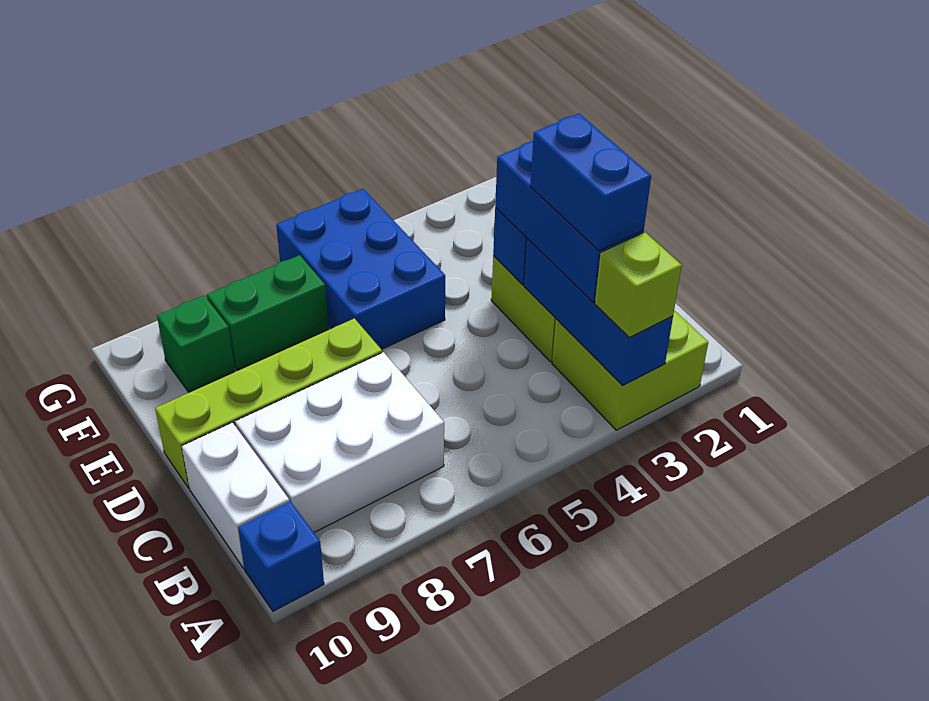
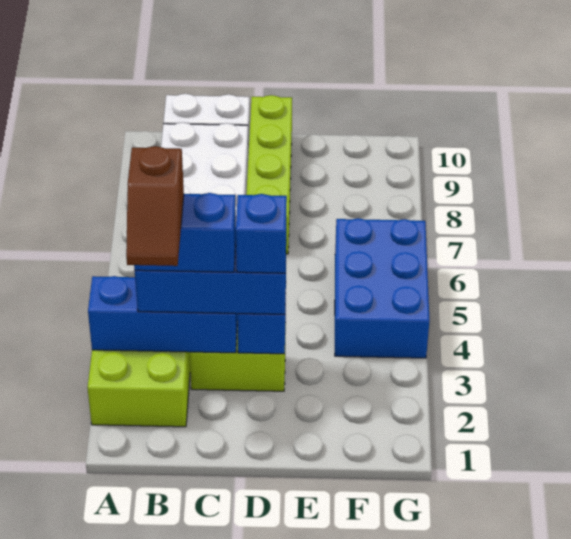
lime brick A3 level 3 -> none
blue brick A10 level 1 -> blue brick D3 level 4
none -> brown slope B2:B3 level 5 top 3
blue brick E5:G6 level 1 -> blue brick F4:G6 level 1
green brick F7:F8 level 1 -> none
green brick F9 level 1 -> none

